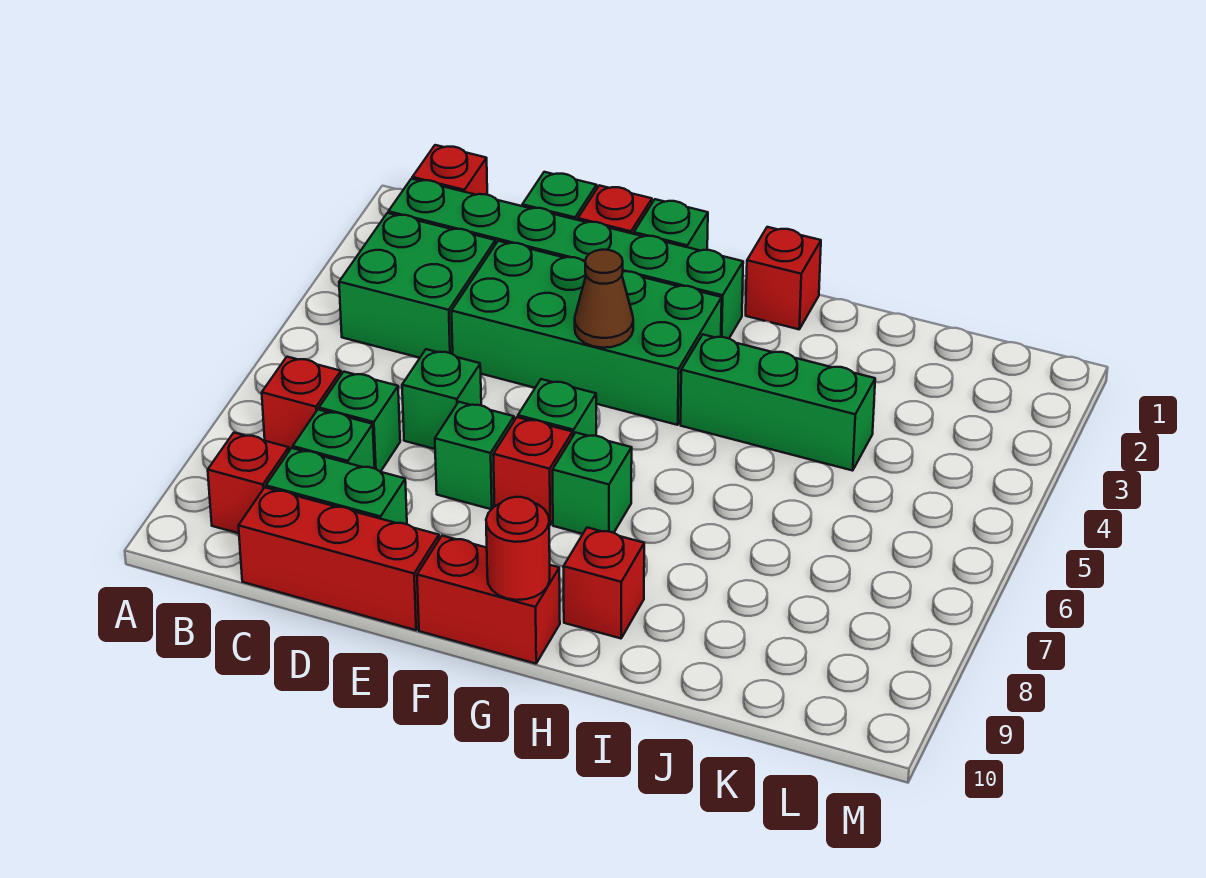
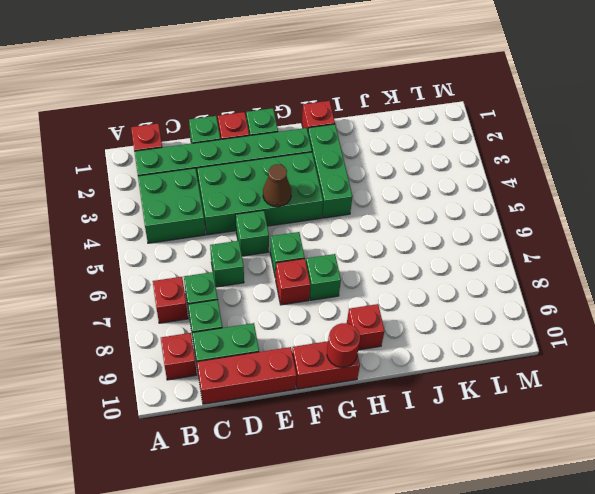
green brick E7 level 1 -> green brick E5 level 1
green brick H4:J4 level 1 -> green brick H2:H4 level 1

